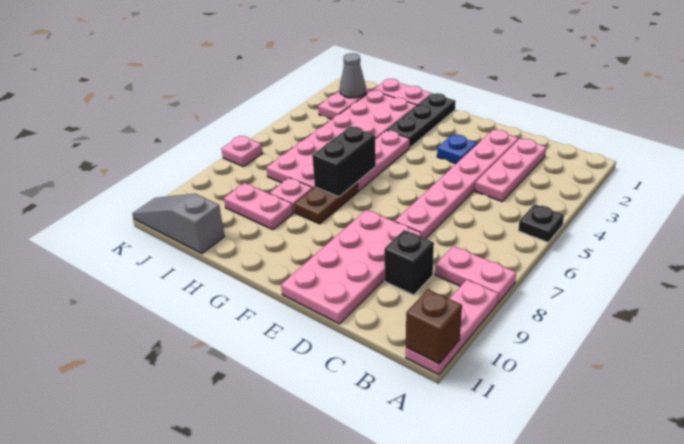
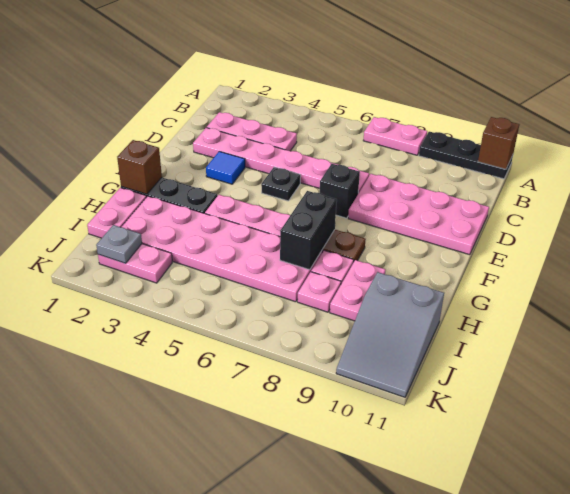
black plate A5 level 1 -> black plate E5 level 1
pink plate A8:B8 level 1 -> pink plate A7:A8 level 1
pink plate A9:A11 level 1 -> black plate A9:A11 level 1
black brick C9 level 1 -> black brick E7 level 1
blue plate E3 level 1 -> blue tile E3 level 1
none -> brown brick G1 level 2
black brick G6:G7 level 2 -> black brick G7:H7 level 2
grey slope I11:K11 level 1 top I -> grey slope I10:K11 level 1 top I
grey cone J2 level 2 -> grey plate J2 level 2
pink plate K7 level 1 -> pink plate I8 level 1

